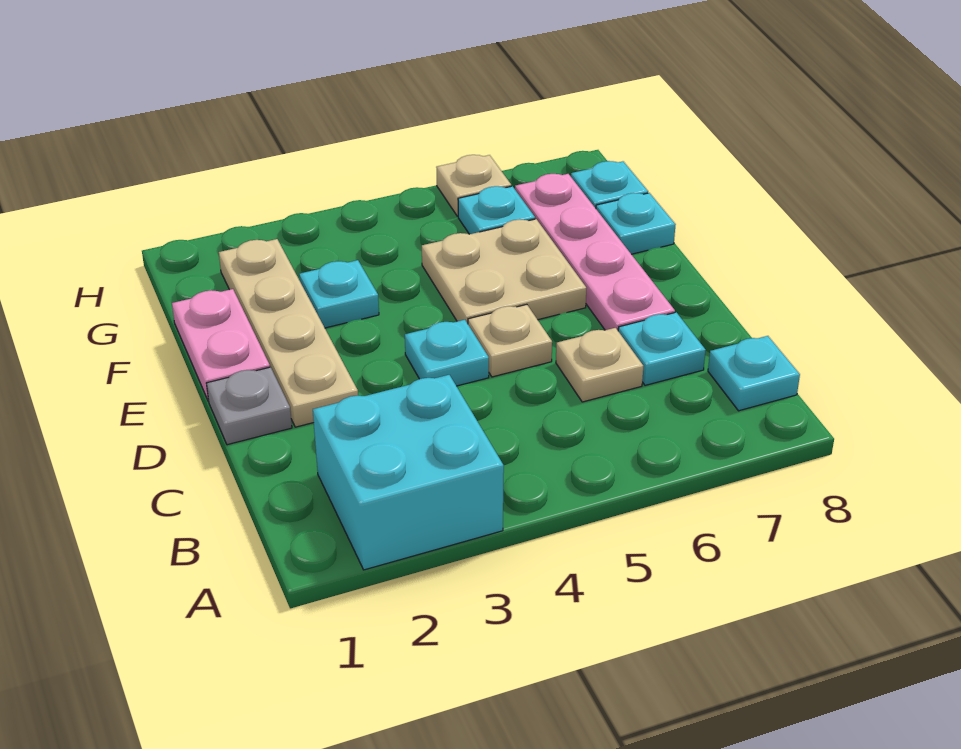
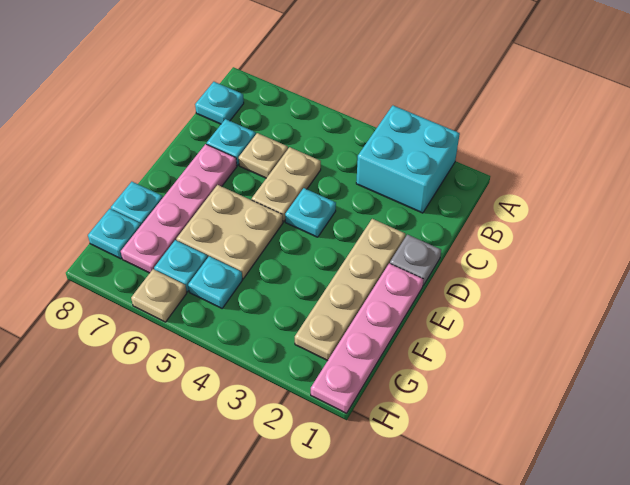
tan plate D5 level 1 -> tan plate C5:D5 level 1
pink plate E1:F1 level 1 -> pink plate E1:H1 level 1
cyan plate F3 level 1 -> cyan plate G5 level 1

